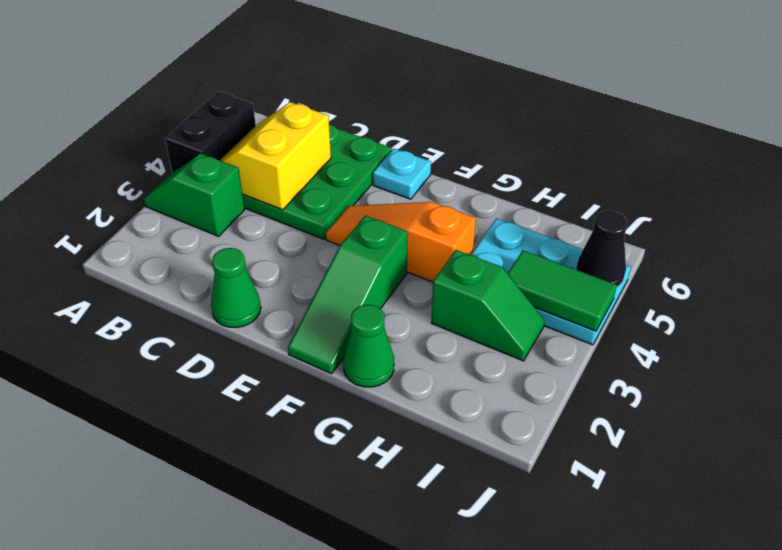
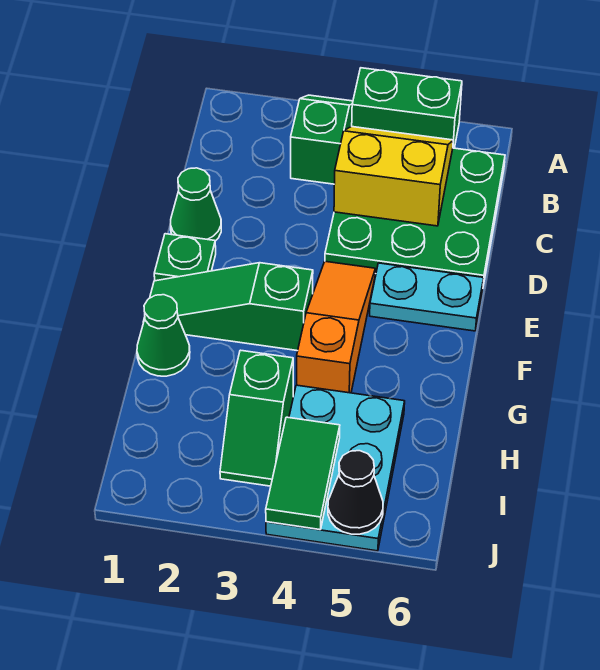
black brick A4:A5 level 1 -> green brick A4:A5 level 1
none -> green plate E1 level 1
cyan plate E6 level 1 -> cyan plate E5:E6 level 1

